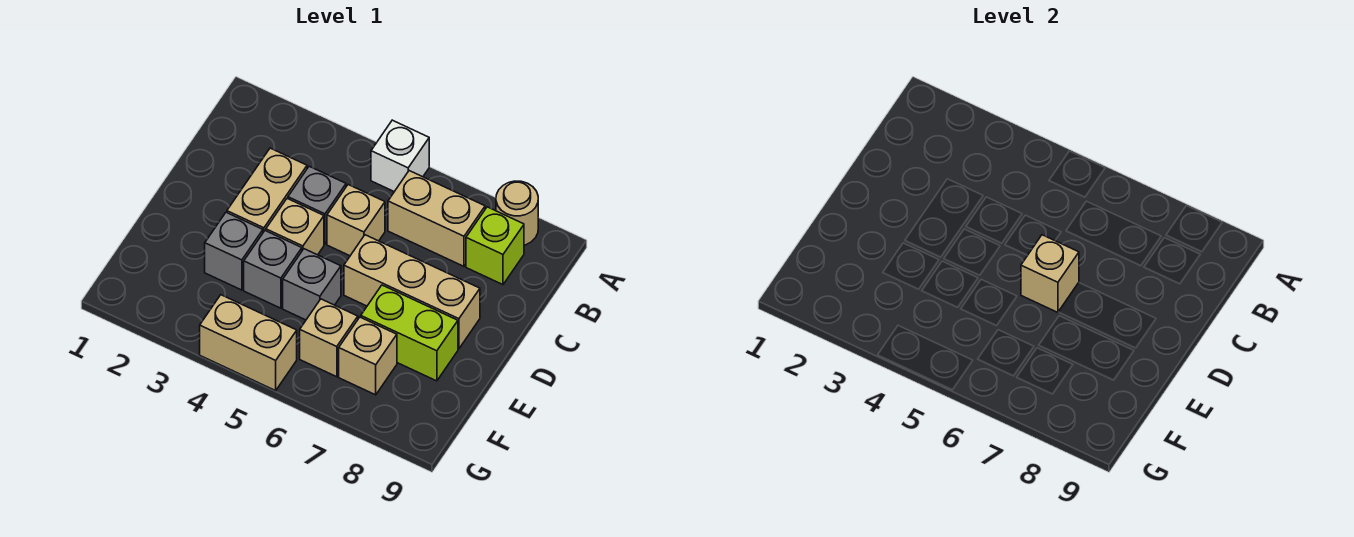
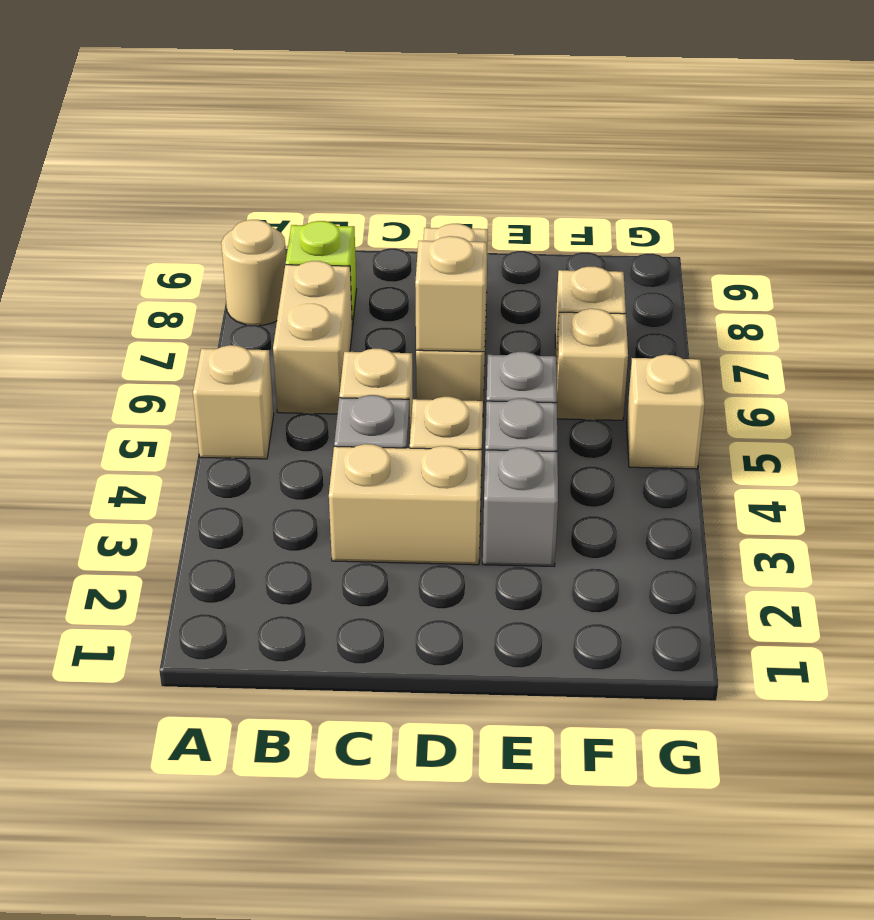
white brick A5 level 1 -> tan brick A5 level 1
lime brick E7:E8 level 1 -> none
tan brick G4:G5 level 1 -> tan brick G5 level 1

